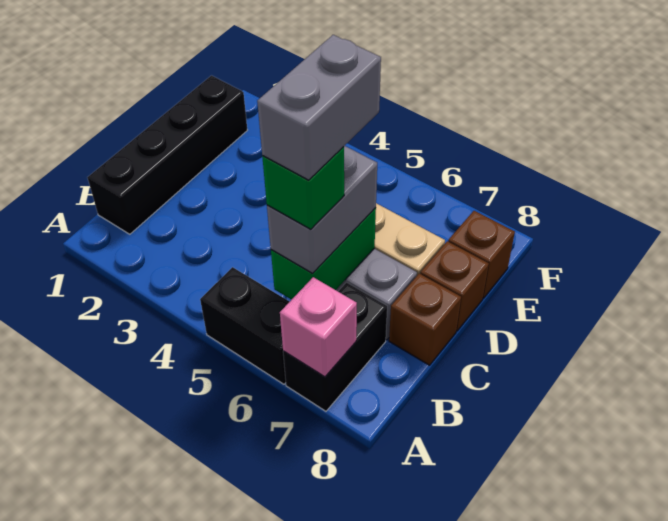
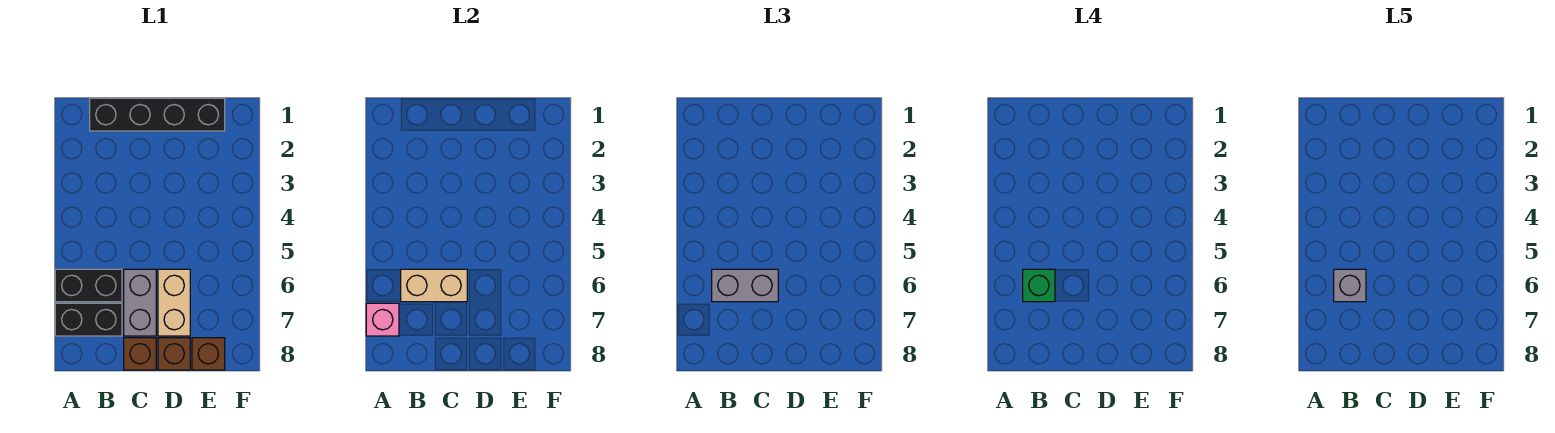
black brick A5:A6 level 1 -> black brick A6:B6 level 1
green brick B6:C6 level 2 -> tan brick B6:C6 level 2
grey brick B6:C6 level 5 -> grey brick B6 level 5

